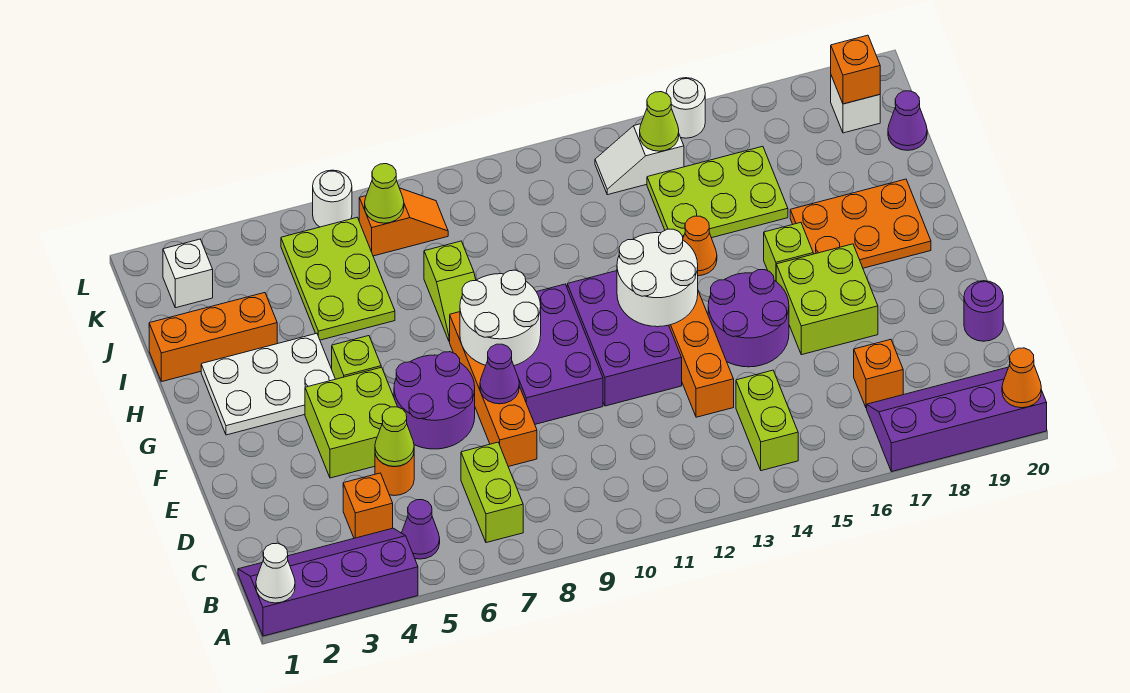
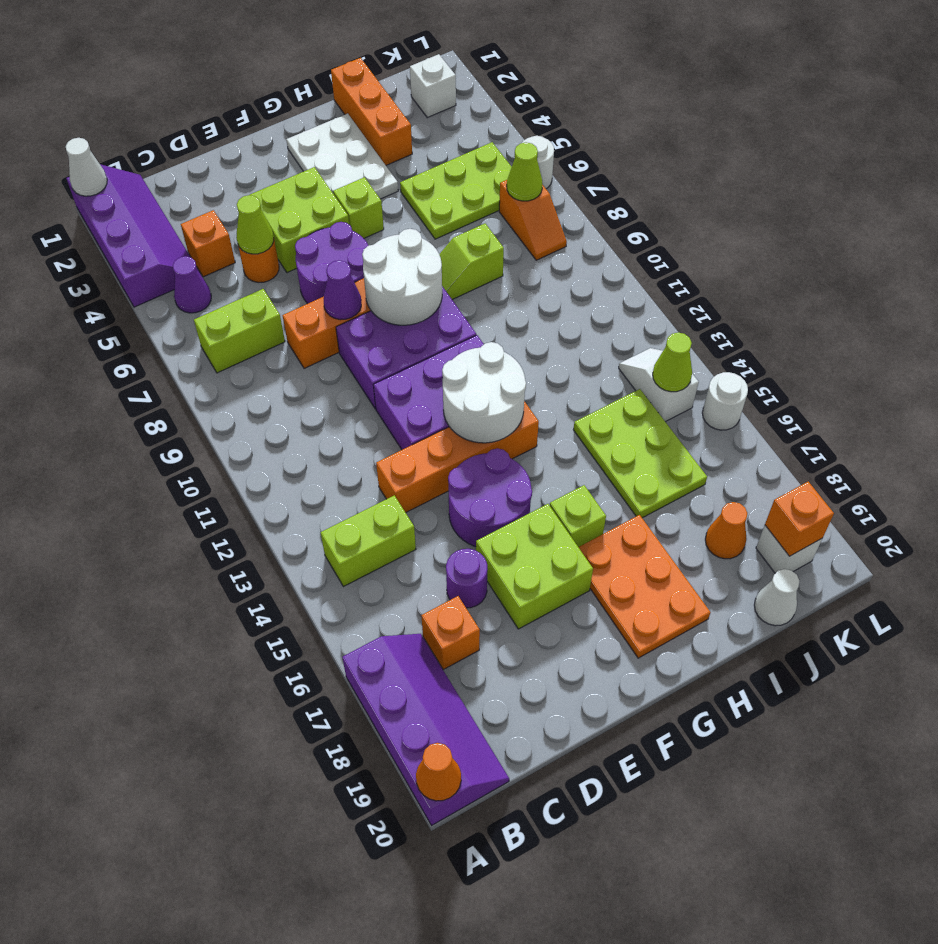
purple round brick D20 level 1 -> purple round brick D16 level 1
orange cone H14 level 1 -> orange cone J18 level 1
purple cone J20 level 1 -> white cone J20 level 1

